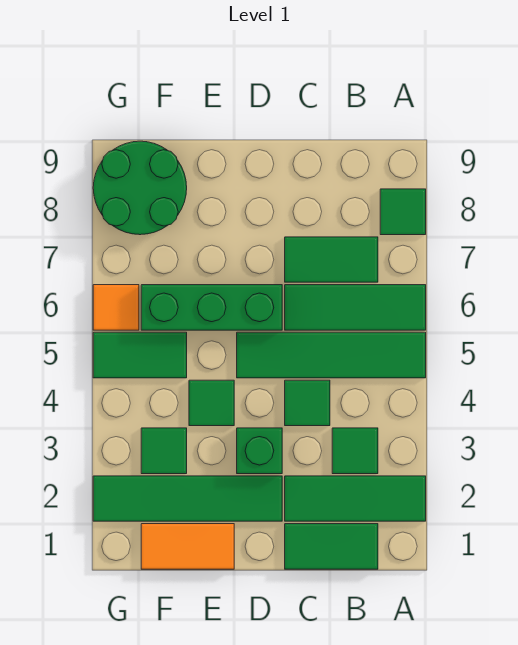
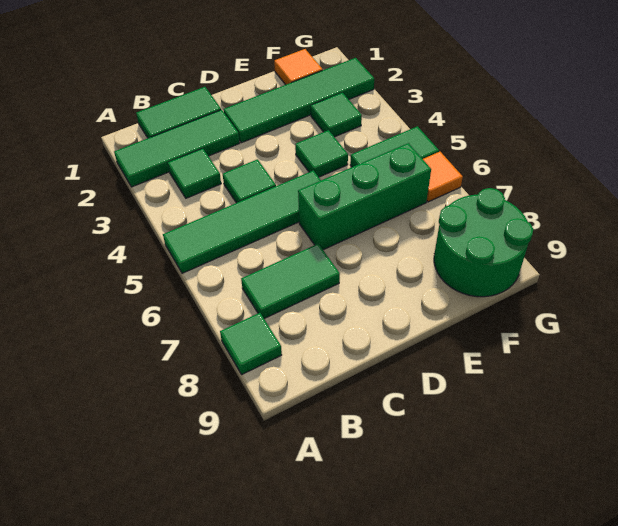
green tile A6:C6 level 1 -> none
green brick D3 level 1 -> none
orange tile E1:F1 level 1 -> orange tile F1 level 1

